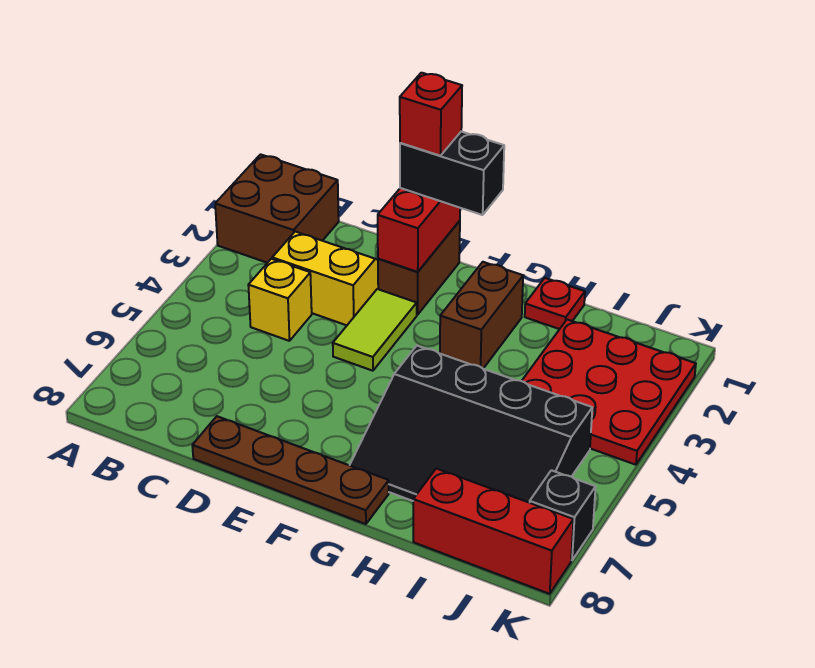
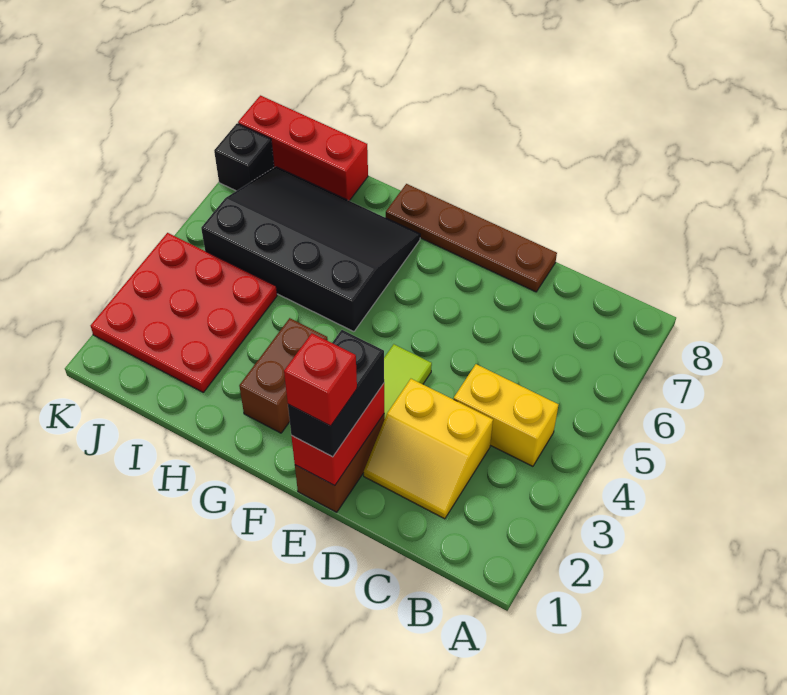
brown brick A1:B2 level 1 -> none
yellow brick C4 level 1 -> yellow brick B4:C4 level 1
black brick E1:F1 level 3 -> black brick E1:E2 level 3
red plate H1 level 1 -> none

